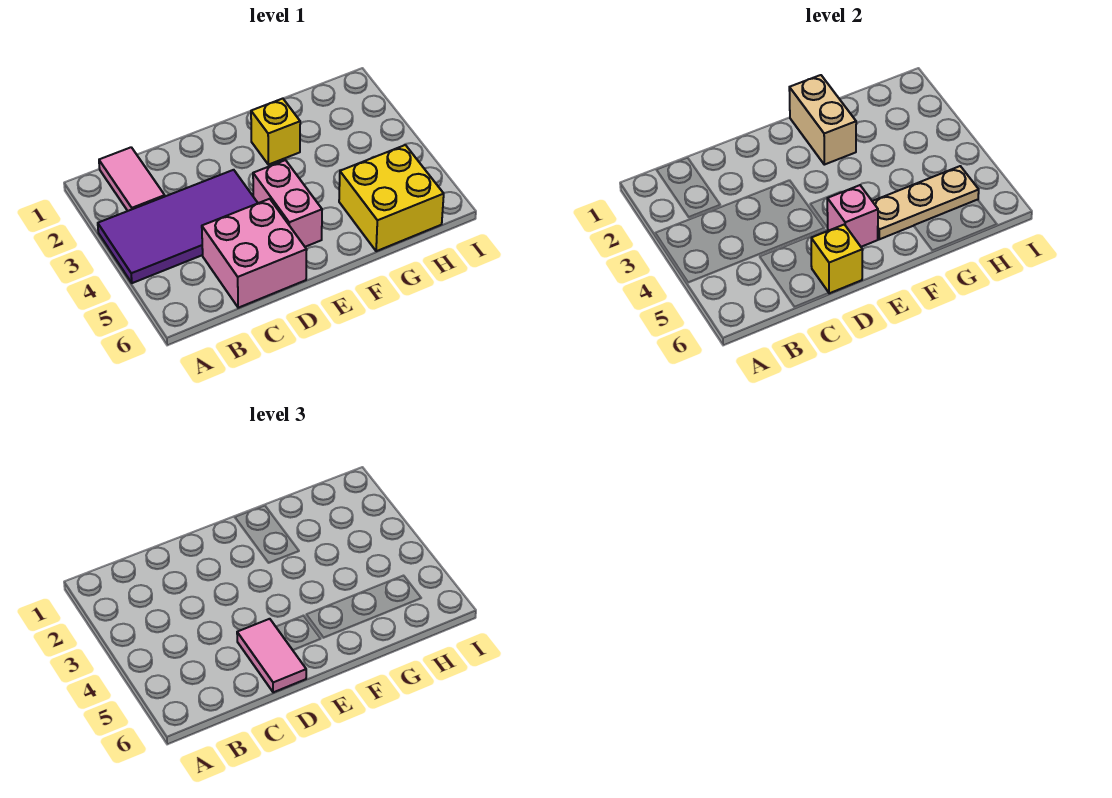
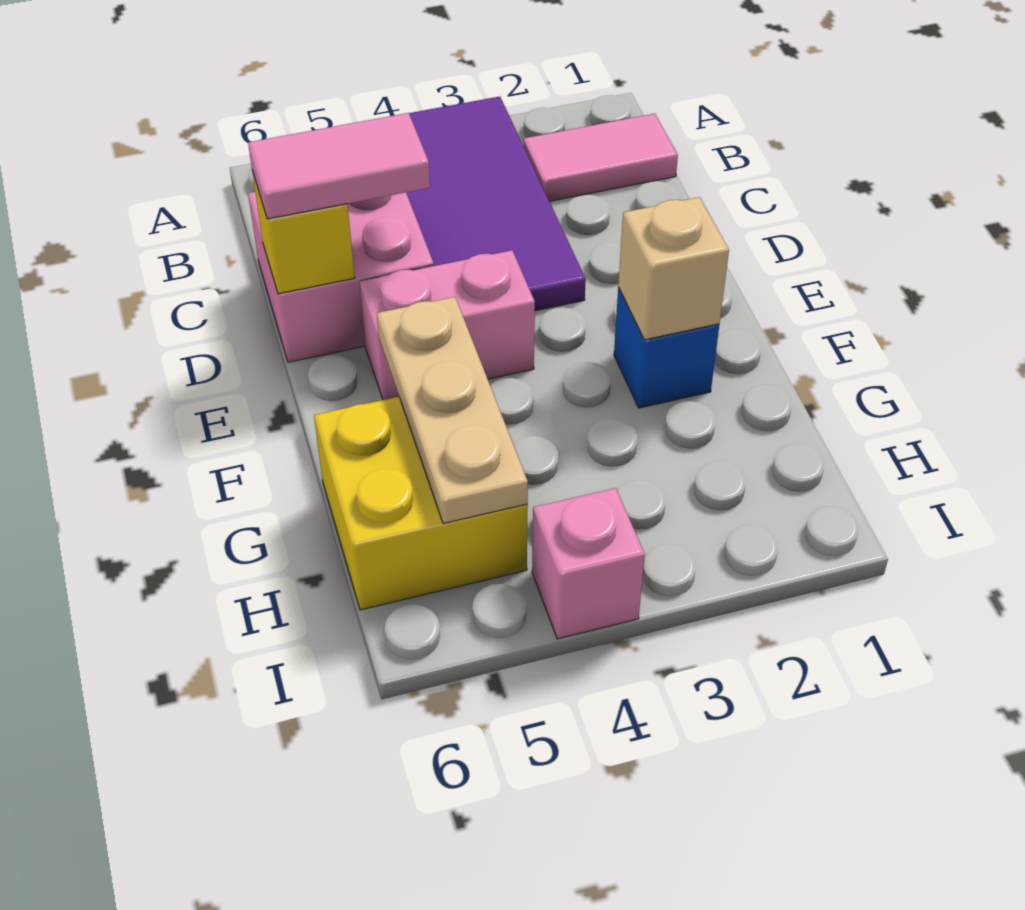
pink brick E5 level 2 -> pink brick I4 level 1
tan brick F1:F2 level 2 -> tan brick F2 level 2
yellow brick F2 level 1 -> blue brick F2 level 1

